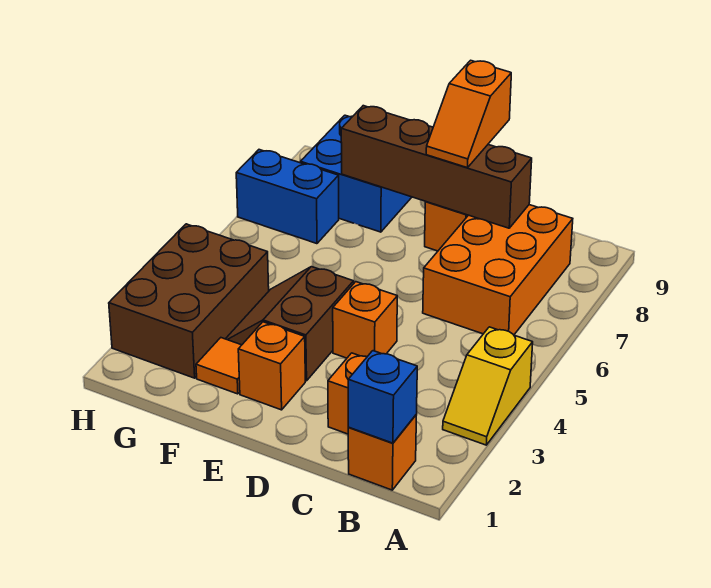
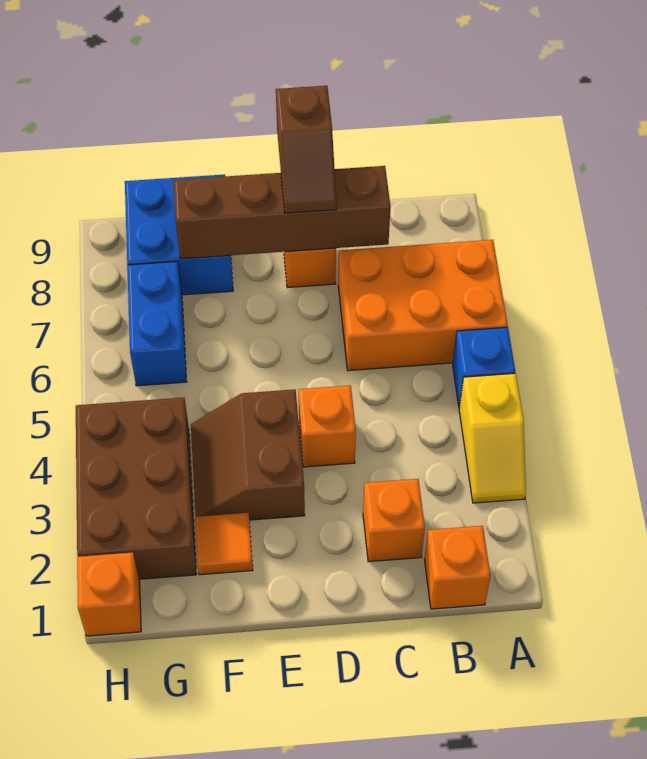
blue brick B1 level 2 -> blue brick A5 level 1
orange brick B6:C8 level 1 -> orange brick A6:C7 level 1
orange slope D8:D9 level 3 top 9 -> brown slope D8:D9 level 3 top 9
orange brick E2 level 1 -> orange brick H1 level 1
blue brick G7:H7 level 1 -> blue brick G6:G7 level 1

